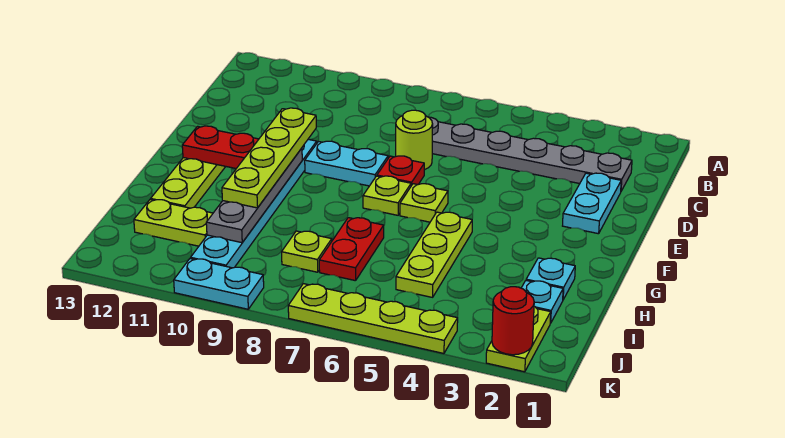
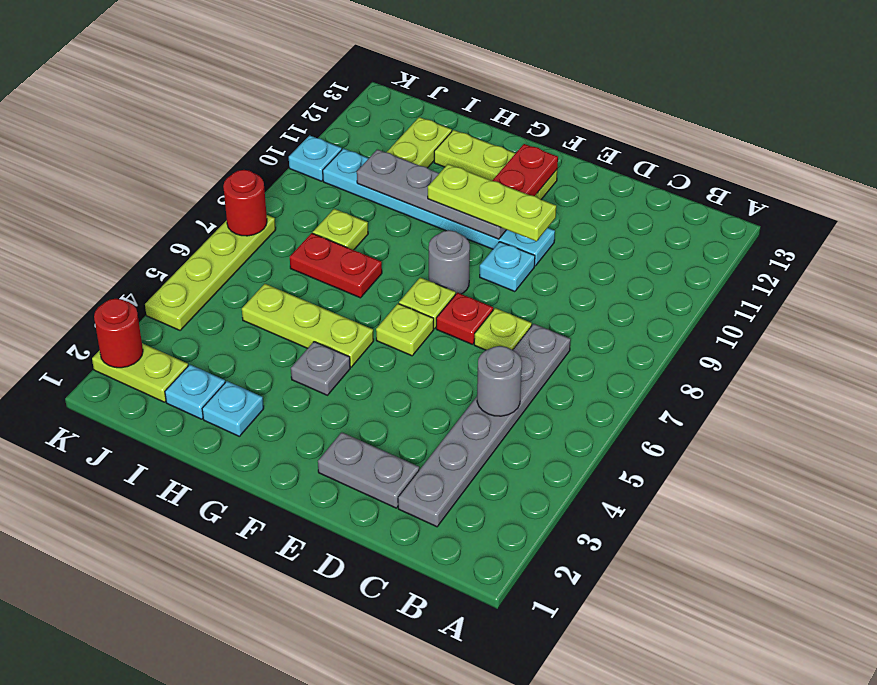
none -> grey round brick C5 level 2
cyan plate D2:E2 level 1 -> grey plate D2:E2 level 1
lime round brick D7 level 1 -> lime plate D7 level 1
cyan plate E8:E9 level 1 -> cyan plate E9 level 1
lime plate E10:H10 level 3 -> lime plate E10:G10 level 3
none -> grey round brick F8 level 1
none -> grey plate G4 level 1
none -> red round brick K7 level 2
cyan plate K9:K10 level 1 -> cyan plate K10 level 1

